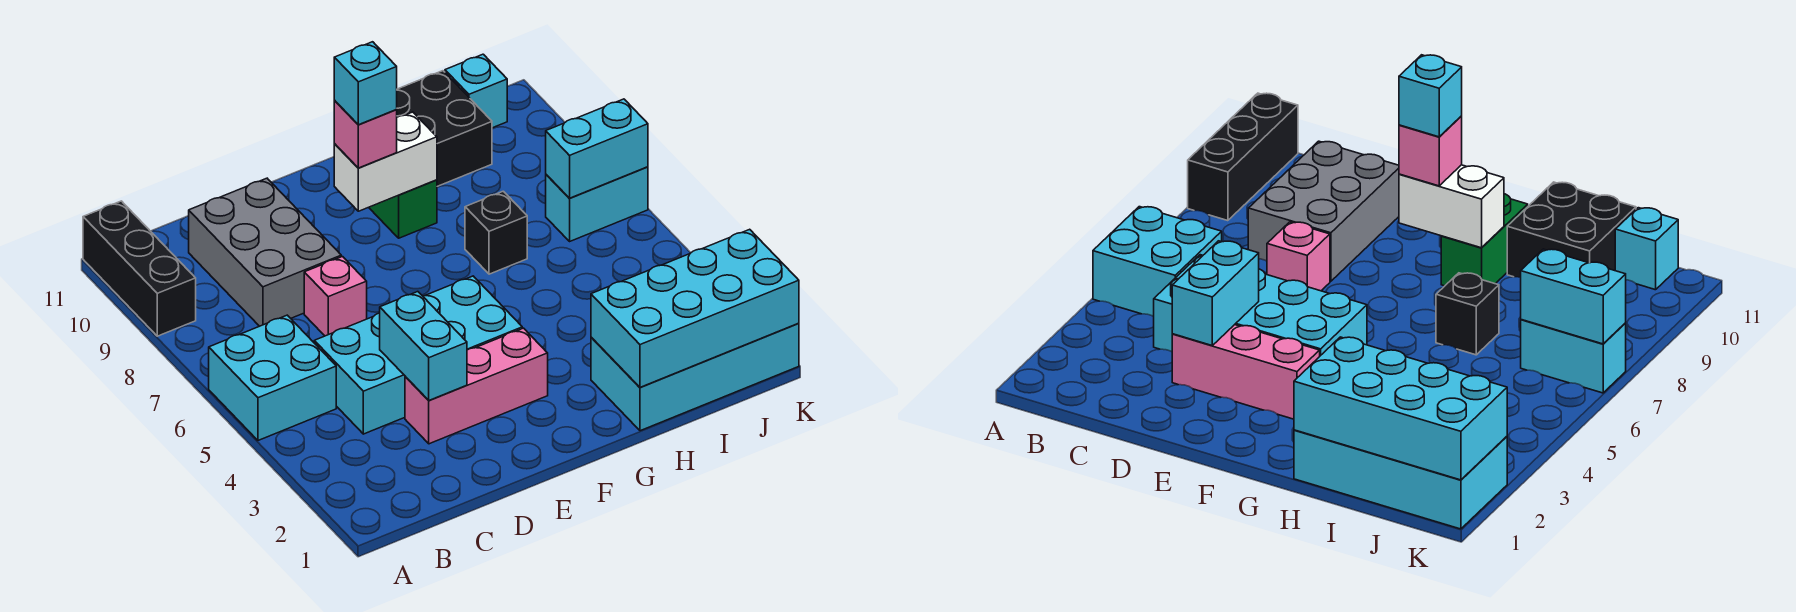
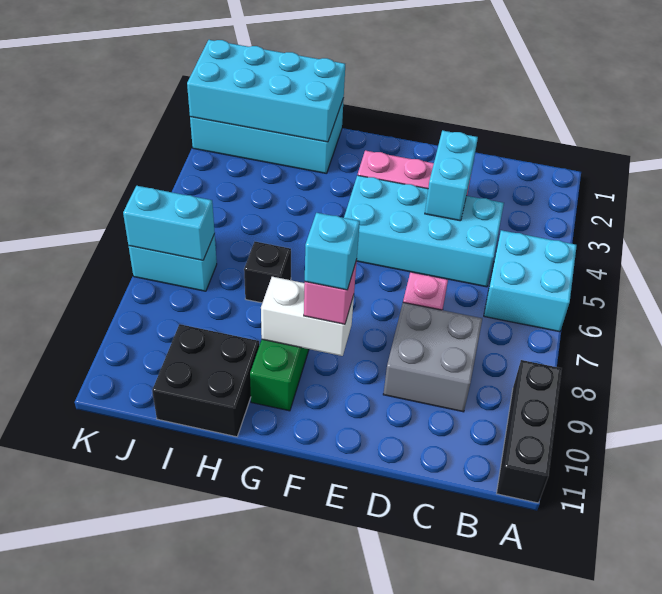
grey brick C8:D10 level 1 -> grey brick C8:D9 level 1
cyan brick J11 level 1 -> none

